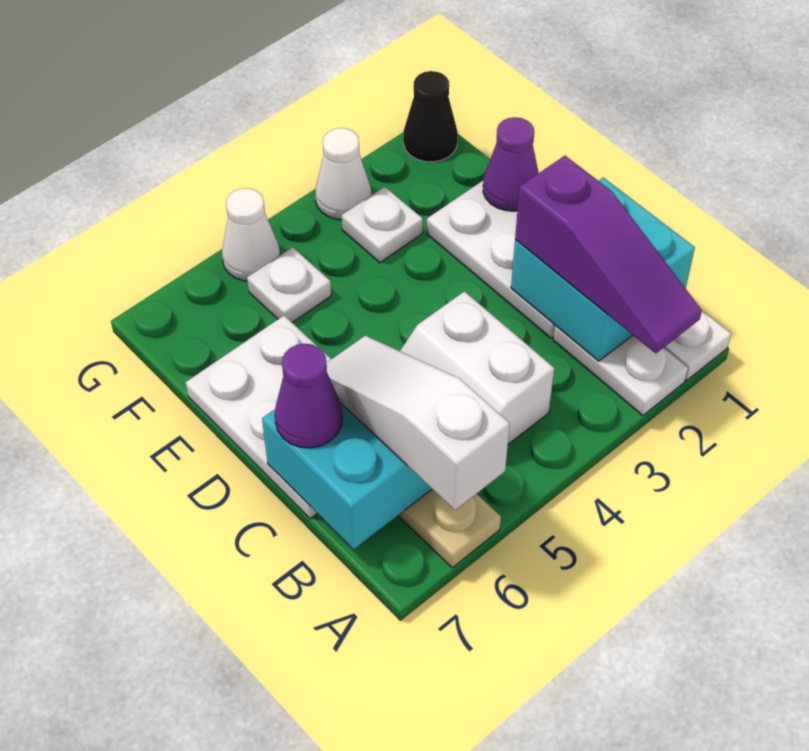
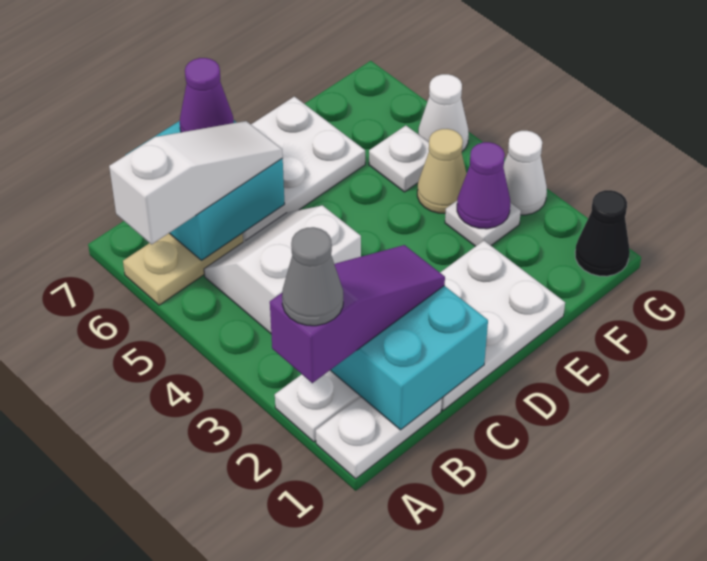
purple slope A2:C2 level 3 top C -> purple slope A2:C2 level 3 top A
none -> grey cone A2 level 4
purple cone E1 level 2 -> purple cone F3 level 2
none -> tan cone F4 level 1

